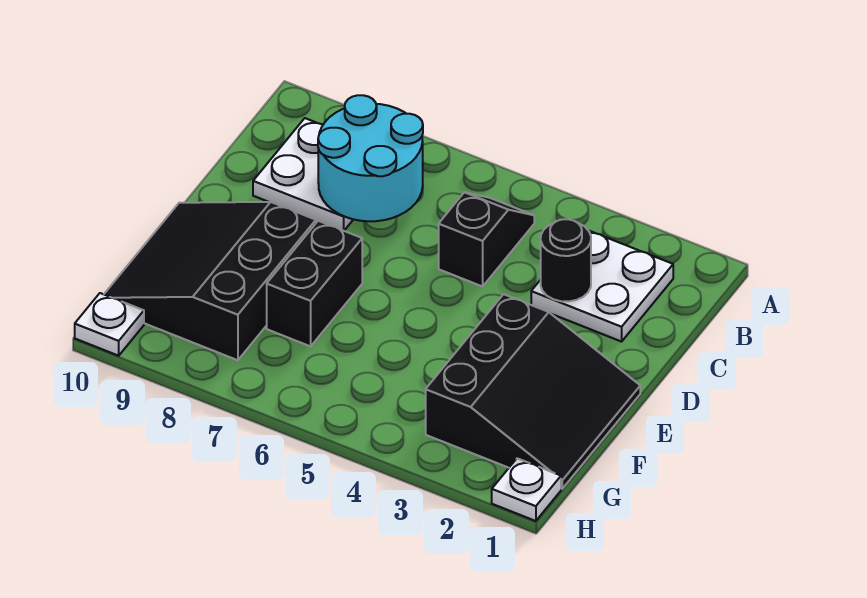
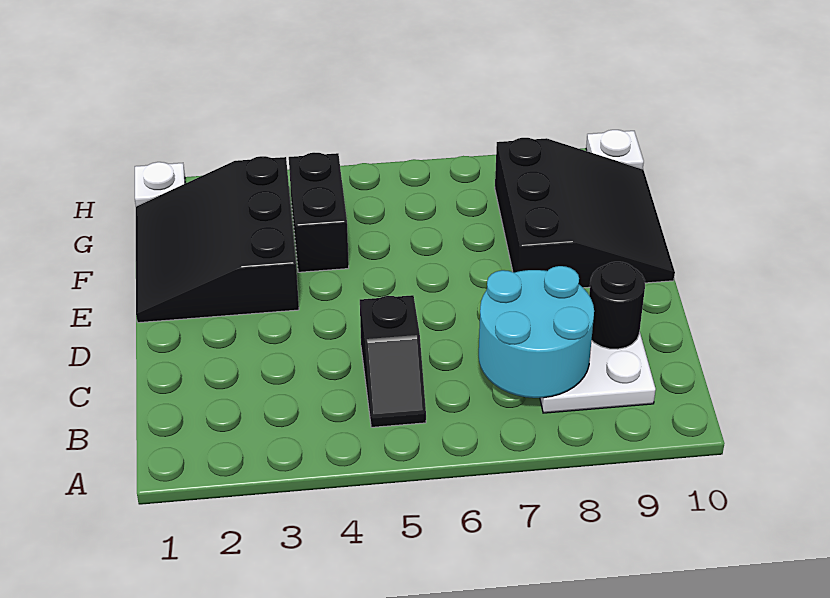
white plate B2:C3 level 1 -> none
black round brick C3 level 2 -> black round brick C9 level 2
black brick E7:F7 level 1 -> black brick F4:G4 level 1

